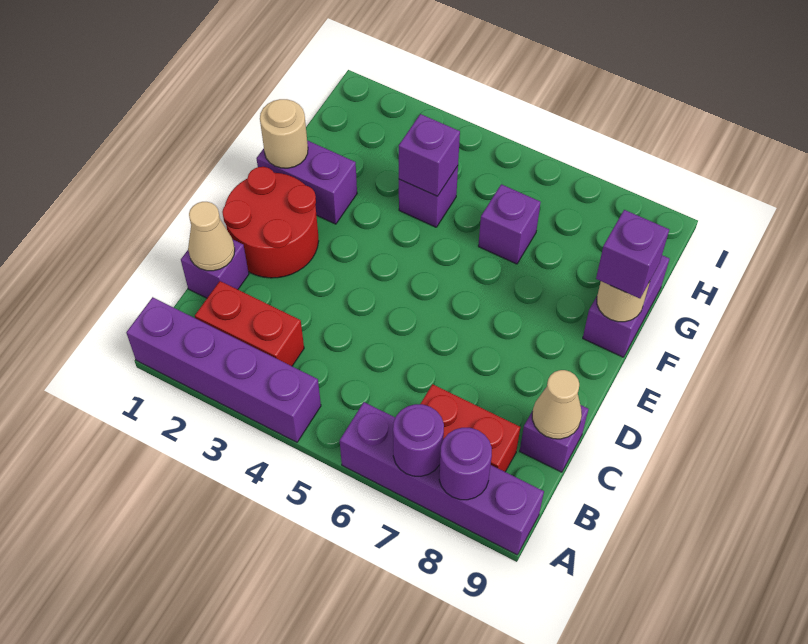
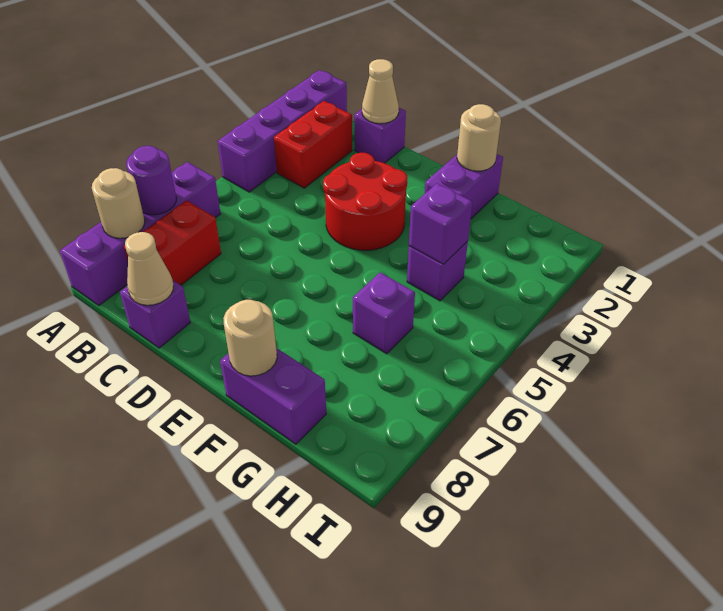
purple round brick A8 level 2 -> tan round brick A8 level 2
red round brick D1:E2 level 1 -> red round brick D3:E4 level 1
purple brick F9 level 3 -> none

